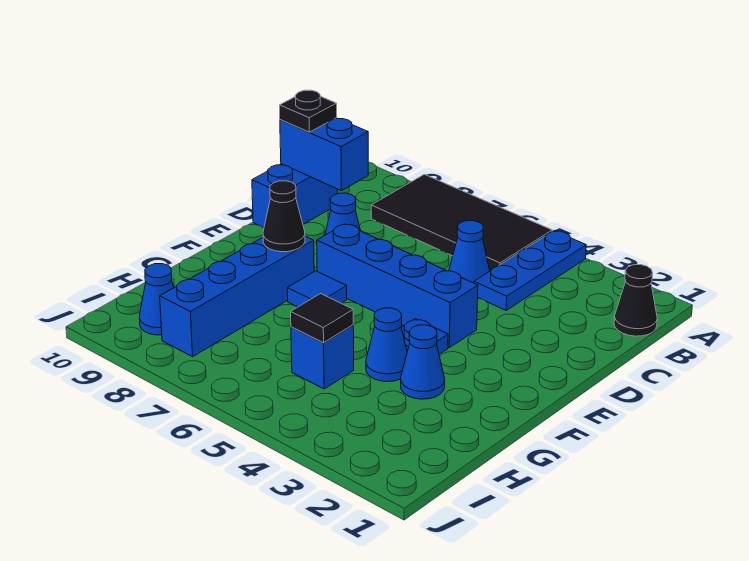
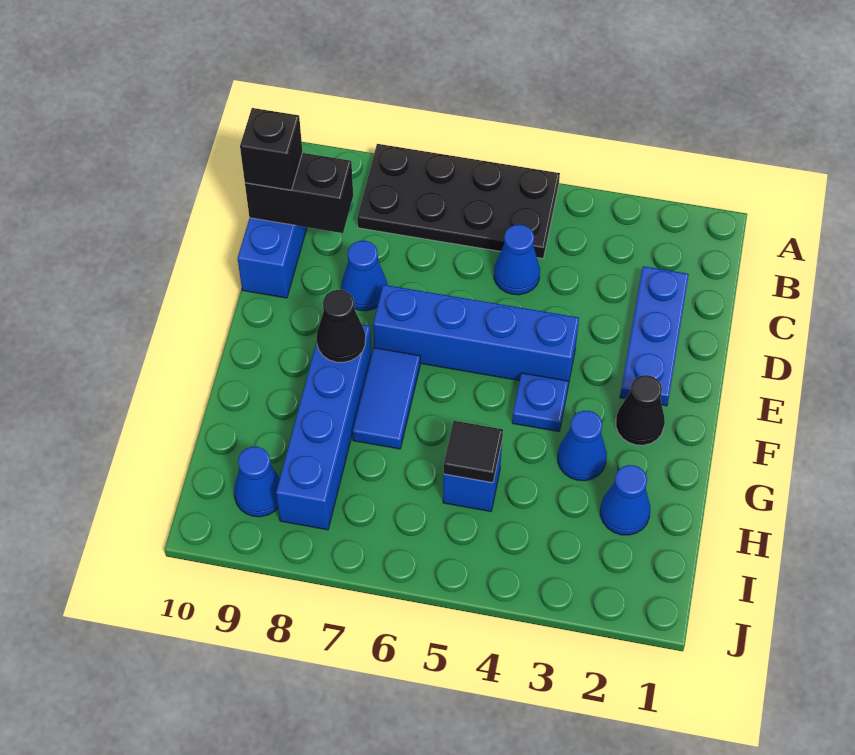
blue plate A4:C4 level 1 -> blue plate C2:E2 level 1
black tile A5:B8 level 1 -> black plate A5:B8 level 1
black cone B1 level 1 -> black cone F2 level 1
blue brick C9:C10 level 2 -> black brick C9:C10 level 2
black plate C10 level 3 -> black brick C10 level 3
blue tile F7 level 1 -> blue tile F7:G7 level 1
blue cone G4 level 1 -> blue cone H2 level 1

